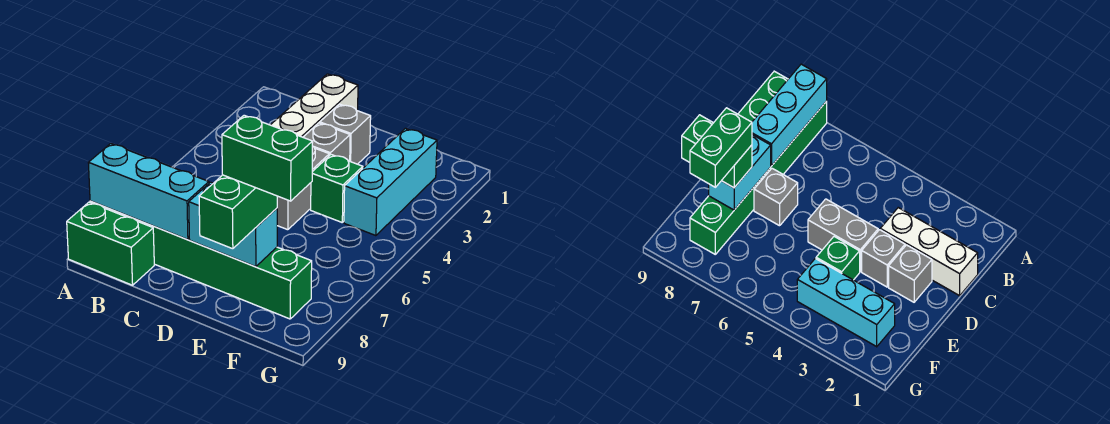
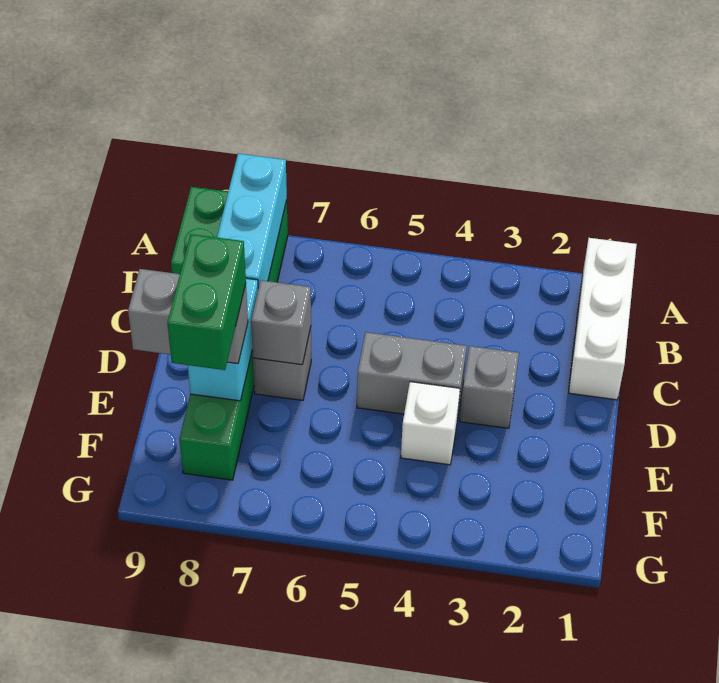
white brick C1:C3 level 1 -> white brick A1:C1 level 1
grey brick D2 level 1 -> grey brick D7 level 2
green brick E4 level 1 -> white brick E4 level 1
green brick E8:E9 level 3 -> grey brick E8:E9 level 3
cyan brick F2:F4 level 1 -> none

